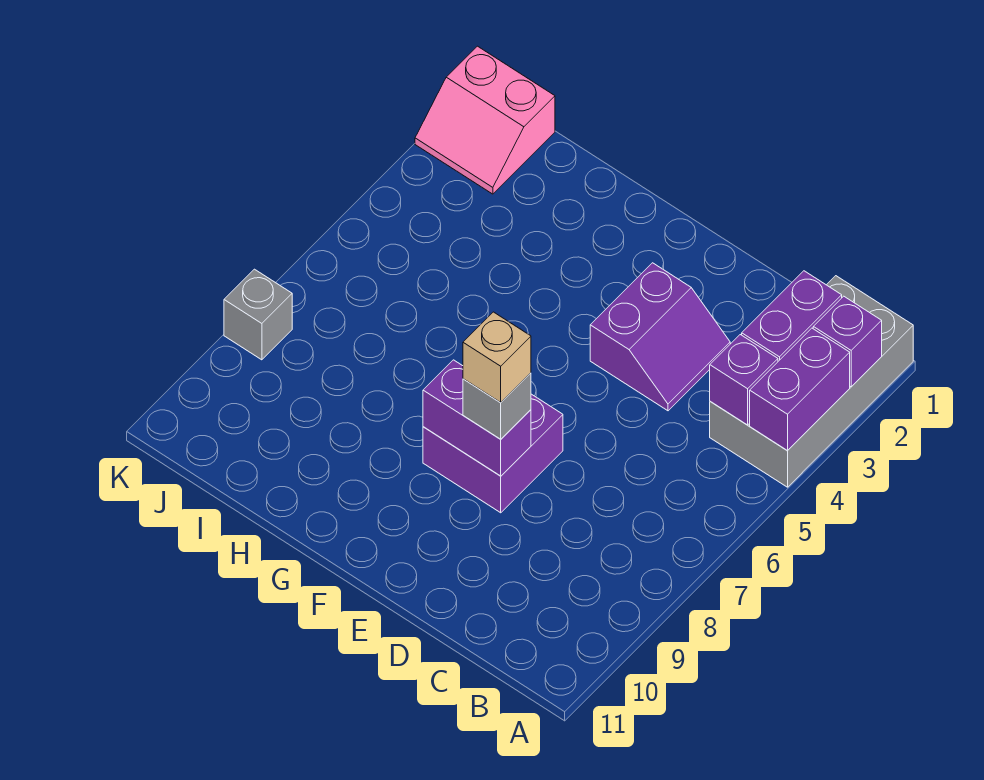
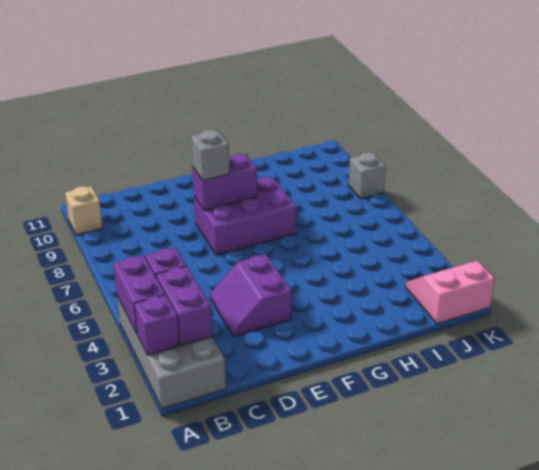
purple brick E7:F8 level 1 -> purple brick E7:G8 level 1
tan brick E8 level 4 -> tan brick A10 level 1

